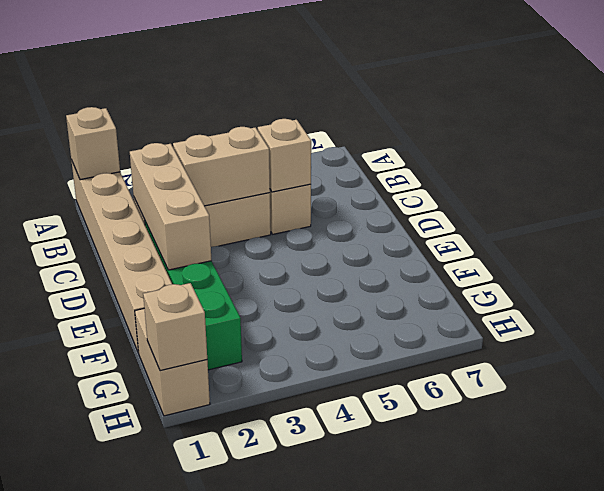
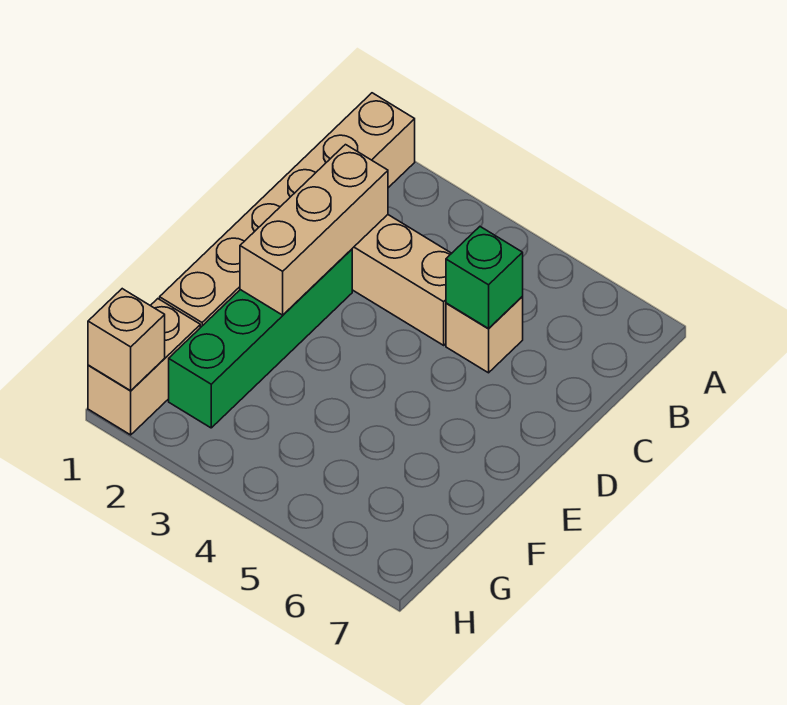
tan brick A1 level 2 -> none
tan brick C3:C4 level 2 -> none
tan brick C5 level 2 -> green brick C5 level 2

